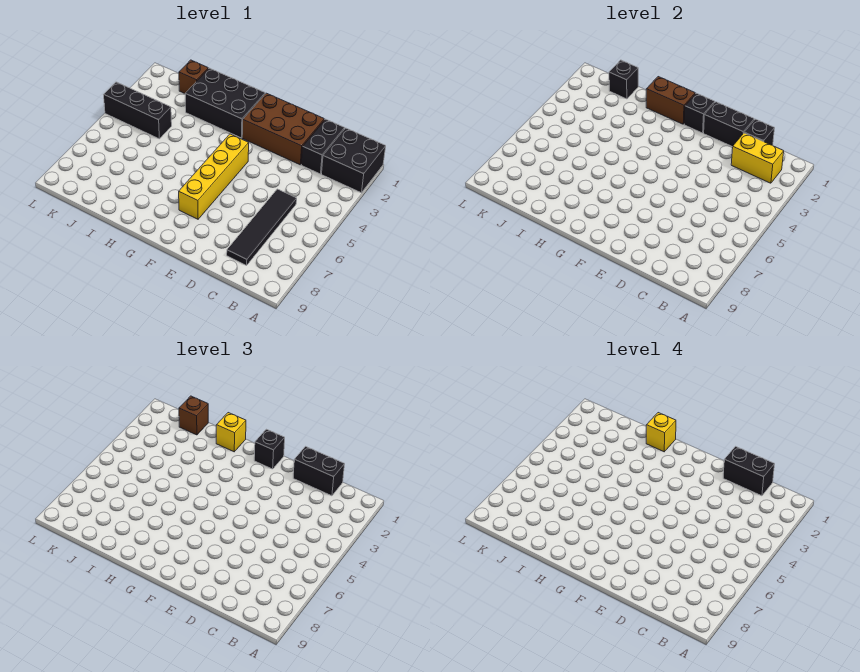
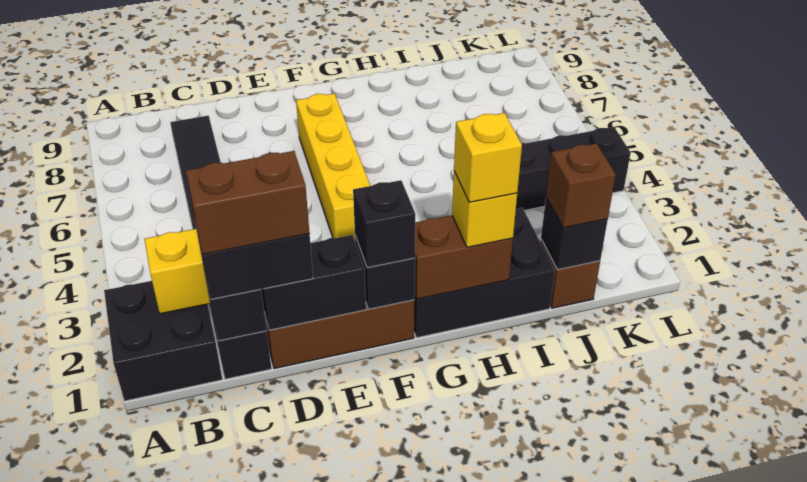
black brick C1:D1 level 4 -> brown brick C1:D1 level 4

